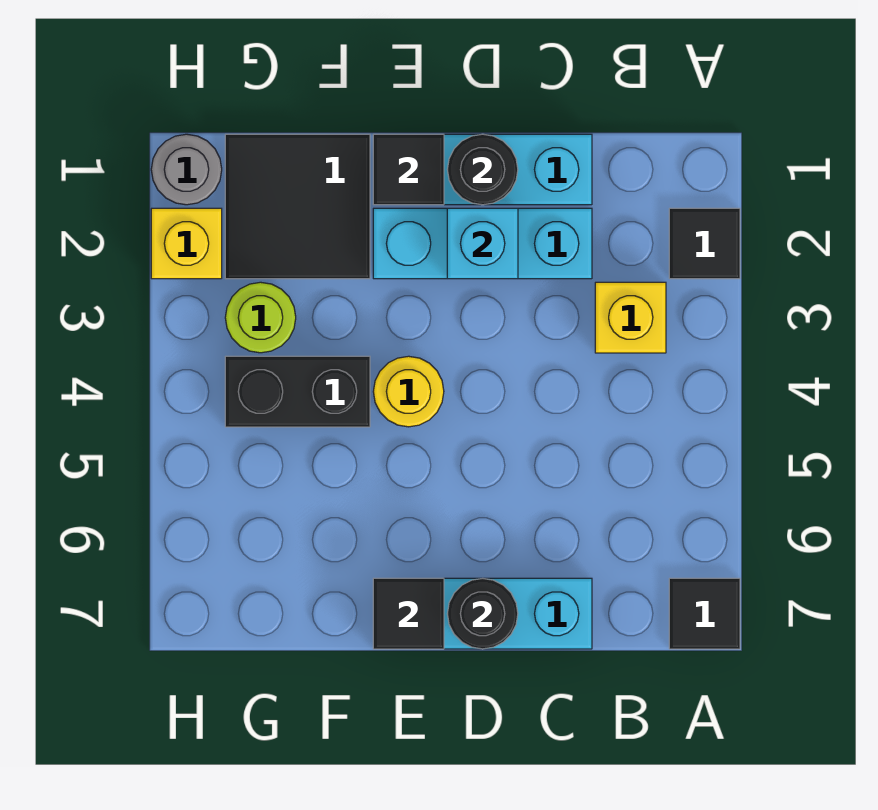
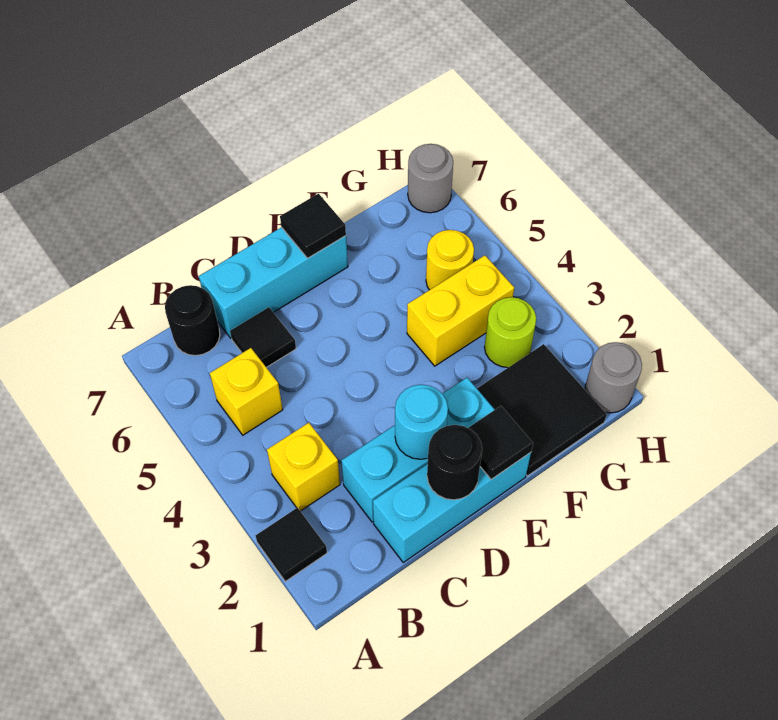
black tile A7 level 1 -> black tile C6 level 1
cyan brick D2 level 2 -> cyan round brick D2 level 2
black round brick D7 level 2 -> black round brick B7 level 1
yellow round brick E4 level 1 -> yellow round brick G5 level 1
black brick F4:G4 level 1 -> yellow brick F4:G4 level 1
yellow brick H2 level 1 -> yellow brick B5 level 1
none -> grey round brick H7 level 1

